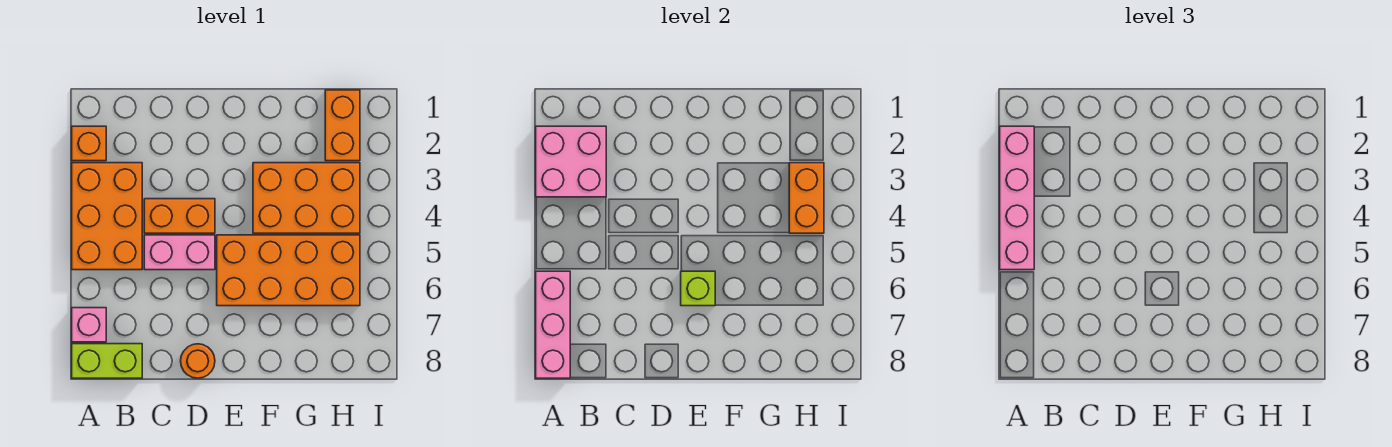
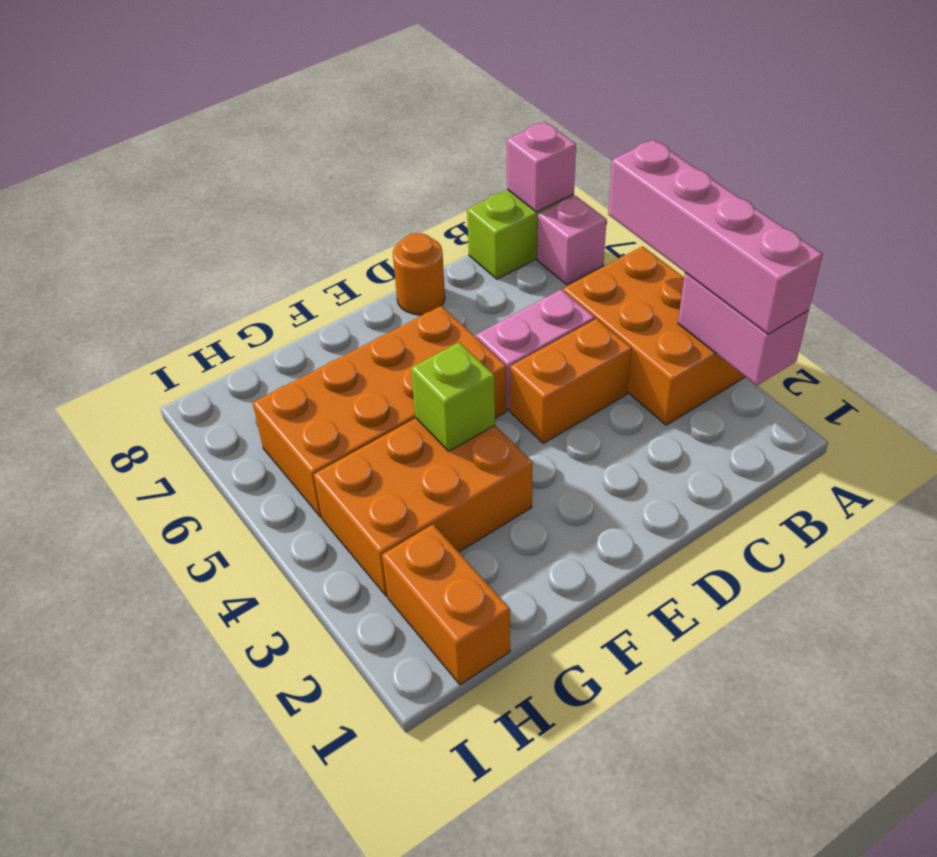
orange brick A2 level 1 -> none
pink brick A2:B3 level 2 -> pink brick A2:A3 level 2
pink brick A6:A8 level 2 -> pink brick A8 level 2
lime brick E6 level 2 -> lime brick F4 level 2
orange brick H3:H4 level 2 -> none

